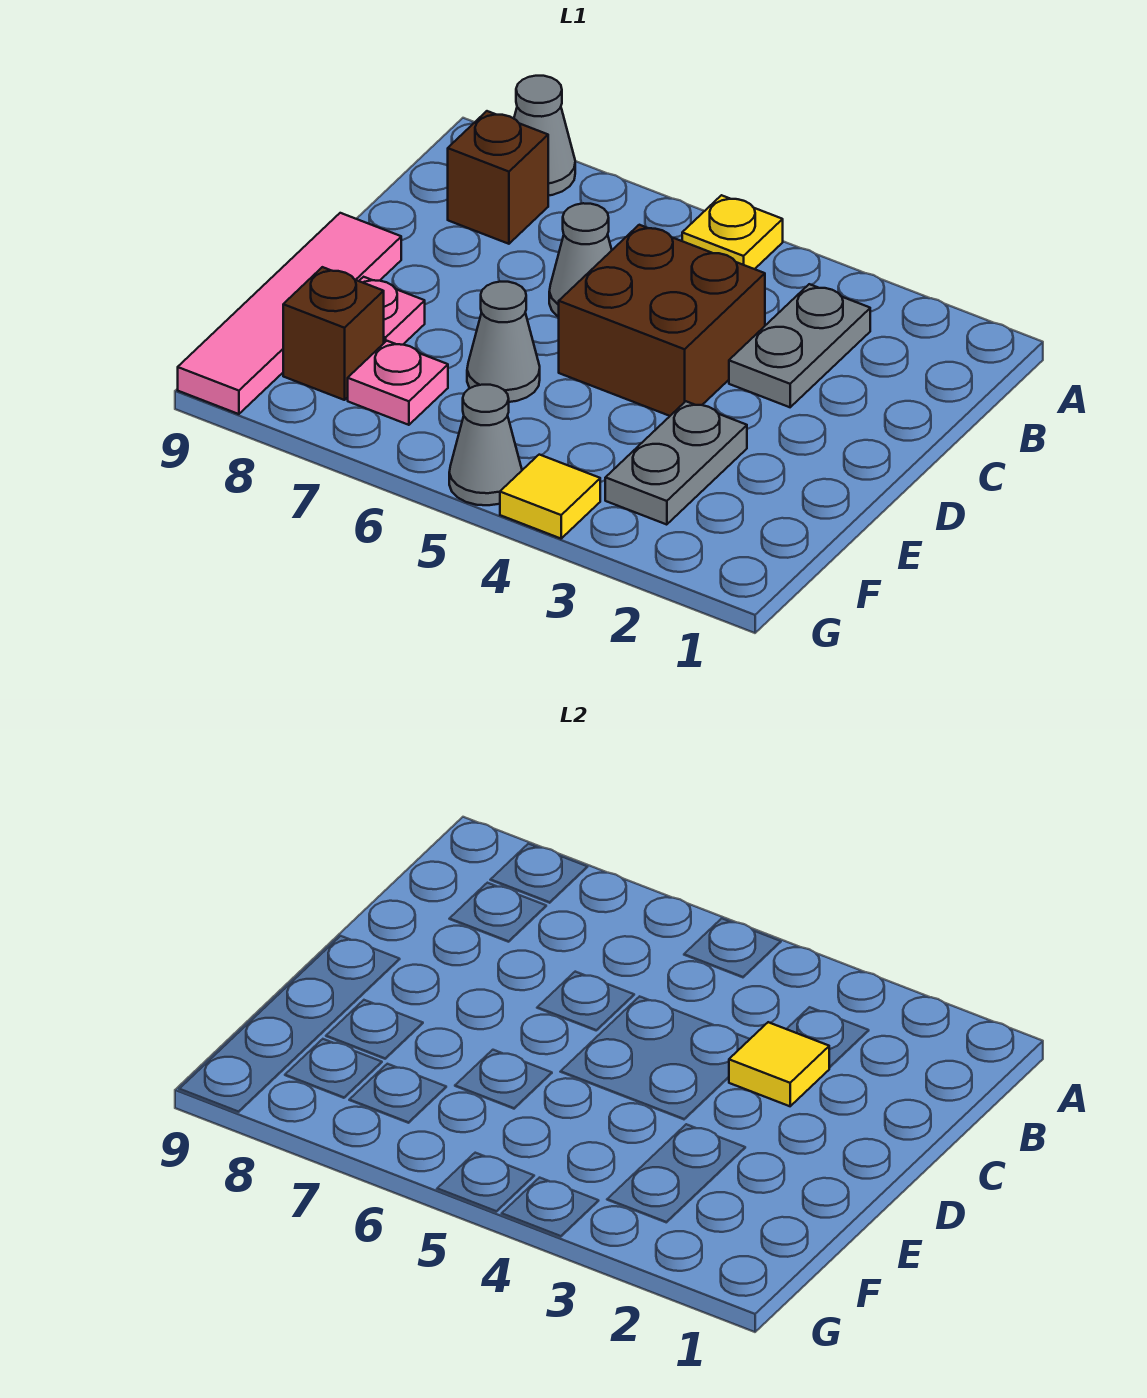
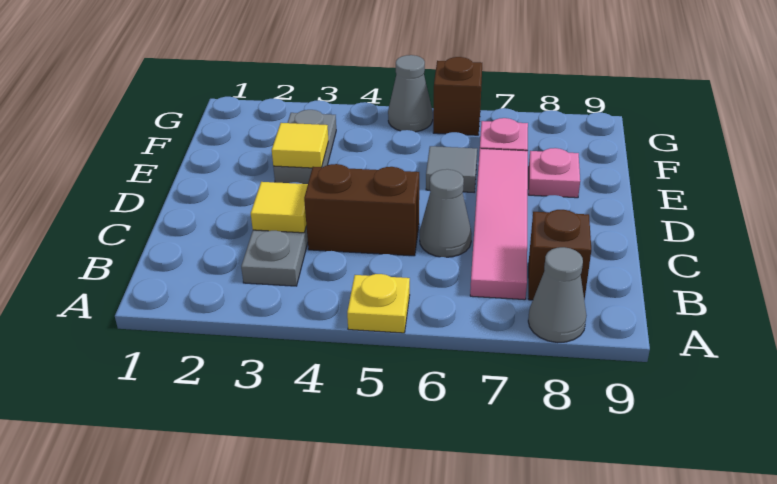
brown brick C4:D5 level 1 -> brown brick C4:C5 level 1
pink tile D9:G9 level 1 -> pink tile B7:E7 level 1
grey cone E6 level 1 -> grey tile E6 level 1
brown brick F8 level 1 -> brown brick G6 level 1
yellow tile G4 level 1 -> yellow tile E3 level 2

